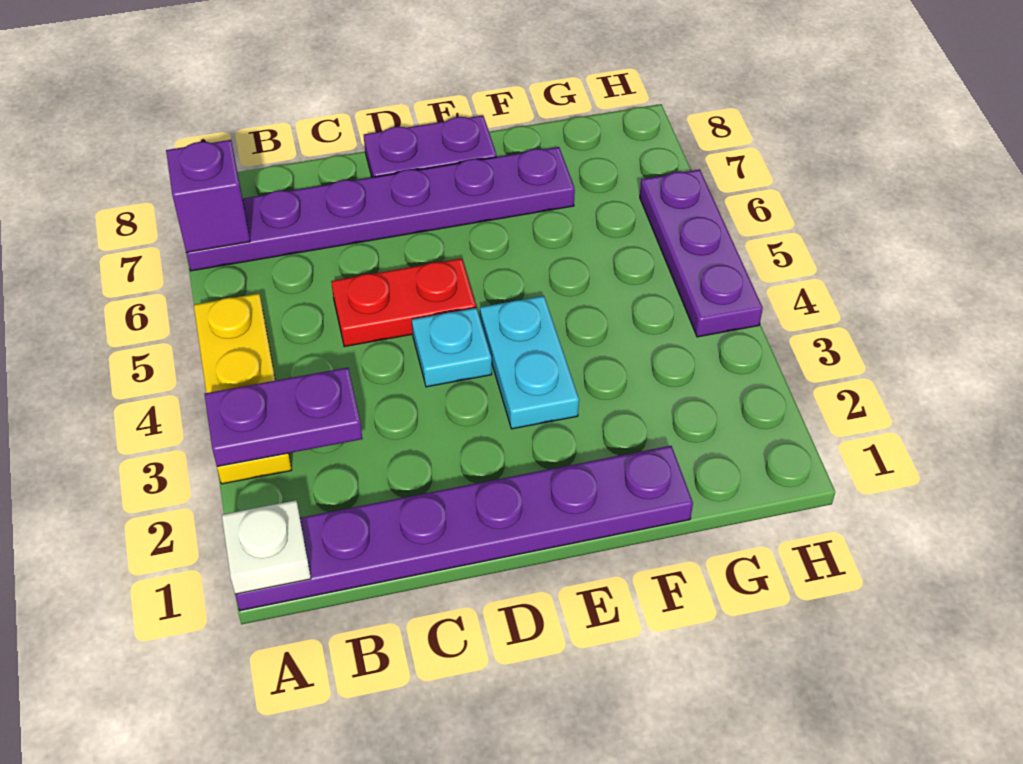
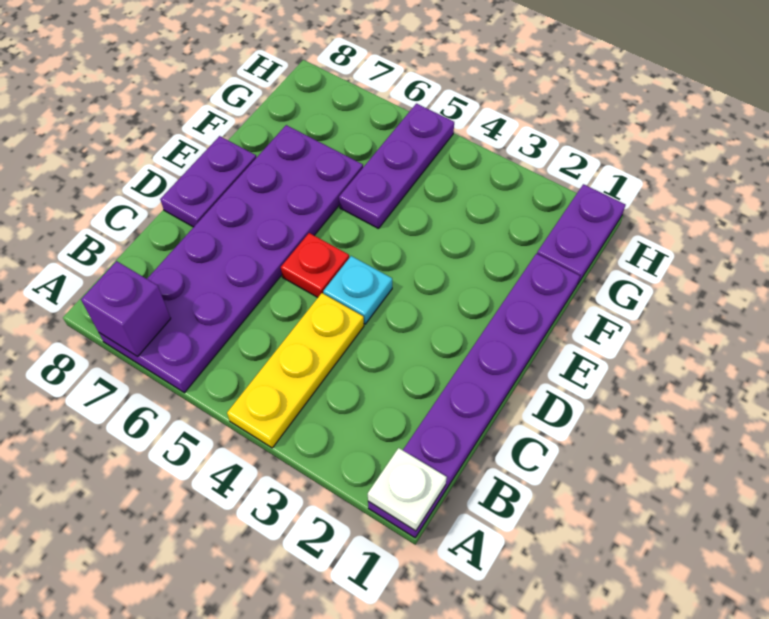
yellow plate A3:A5 level 1 -> yellow plate A4:C4 level 1
purple plate A3:B3 level 2 -> purple plate G1:H1 level 1
purple plate A7:F7 level 1 -> purple plate A6:F7 level 1
red plate C5:D5 level 1 -> red plate D5 level 1
cyan plate E3:E4 level 1 -> none
purple plate H4:H6 level 1 -> purple plate F5:H5 level 1

